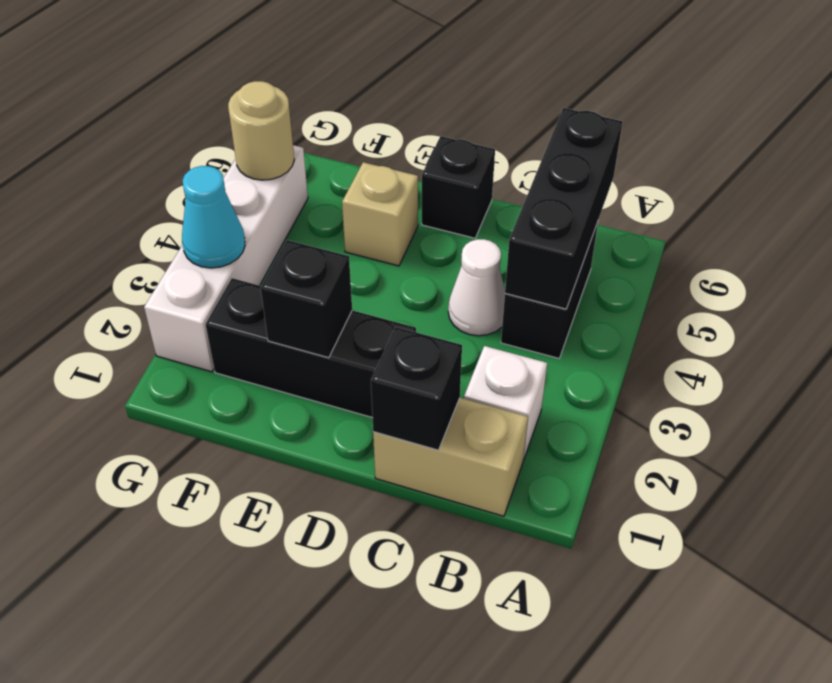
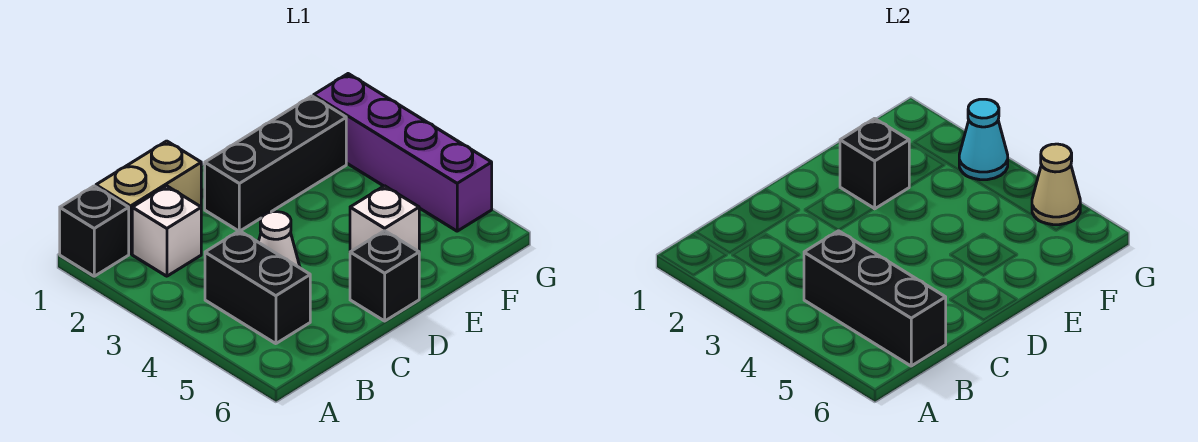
black brick C1 level 2 -> black brick A1 level 1
tan brick E5 level 1 -> white brick E5 level 1
white brick G2:G5 level 1 -> purple brick G2:G5 level 1
tan round brick G5 level 2 -> tan cone G5 level 2

